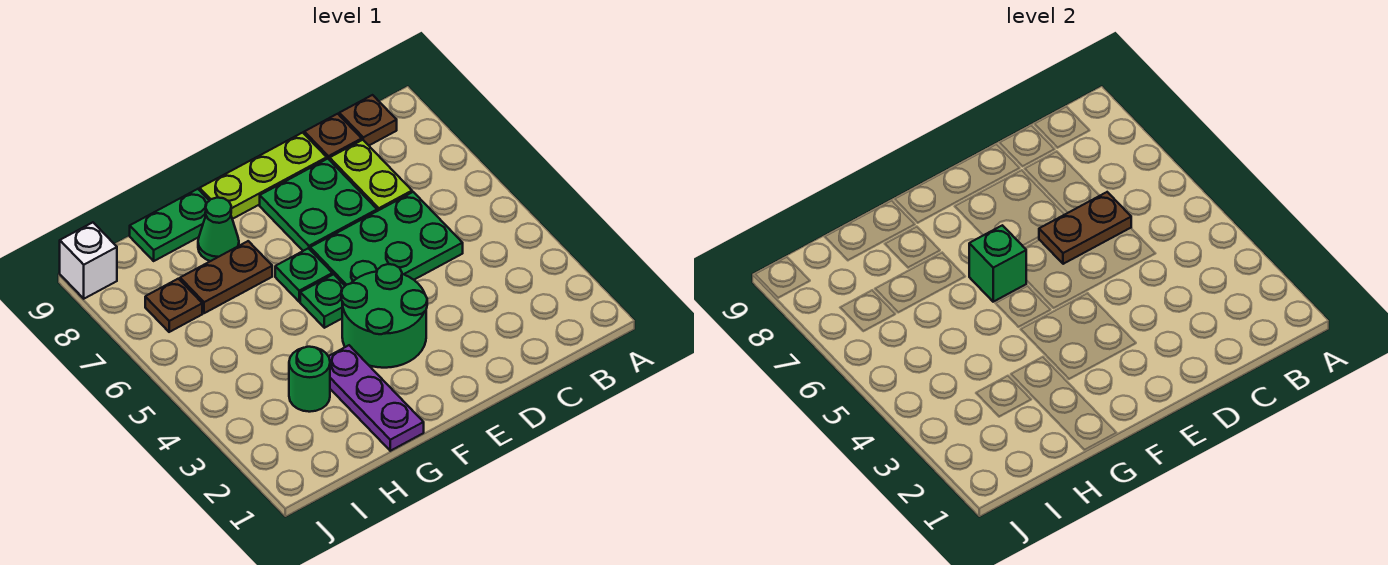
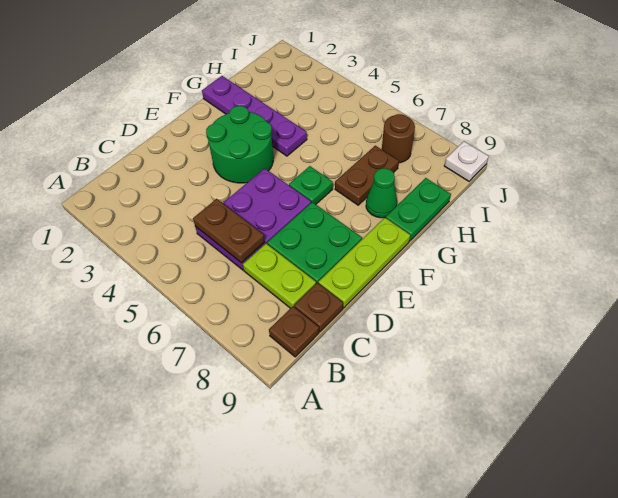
green plate C5:E6 level 1 -> purple plate C5:E6 level 1
brown plate C6:D6 level 2 -> brown plate C5:C6 level 2
green plate F5 level 1 -> none
green brick F6 level 2 -> none
purple plate G1:G3 level 1 -> purple plate G1:G4 level 1
green round brick H3 level 1 -> none
brown plate I7 level 1 -> brown round brick I7 level 1
white brick J9 level 1 -> white plate J9 level 1

